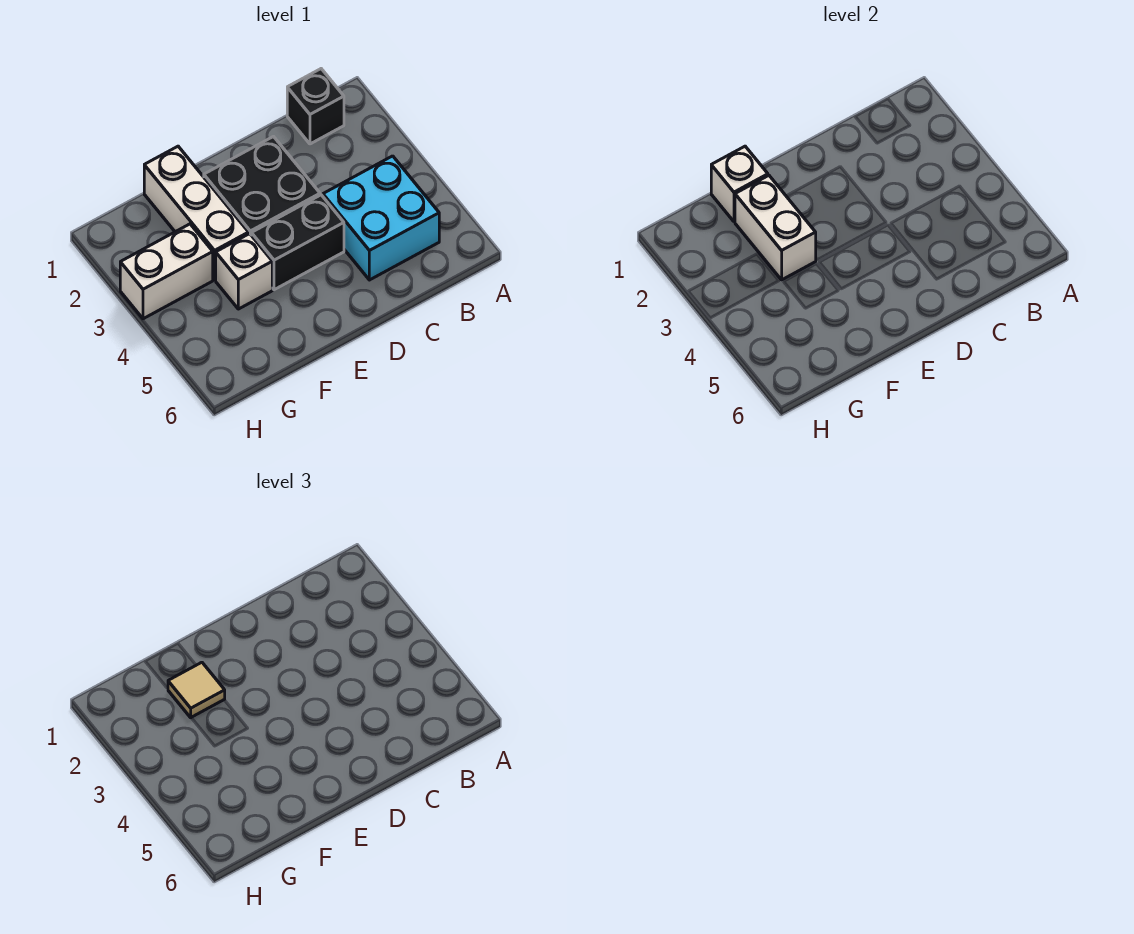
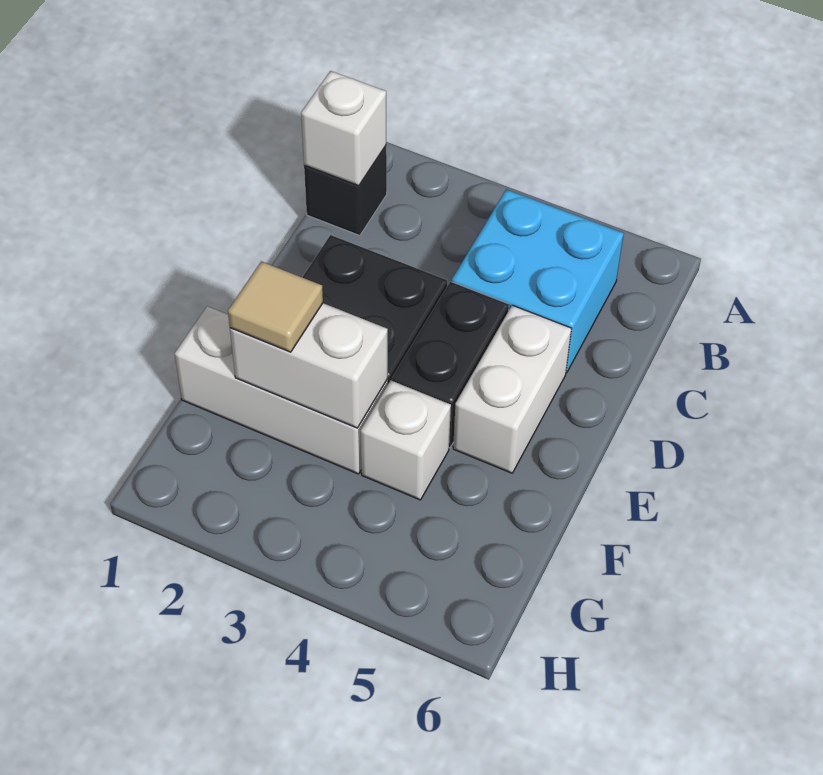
white brick F1 level 2 -> white brick B1 level 2
white brick G3:H3 level 1 -> white brick D5:E5 level 1

